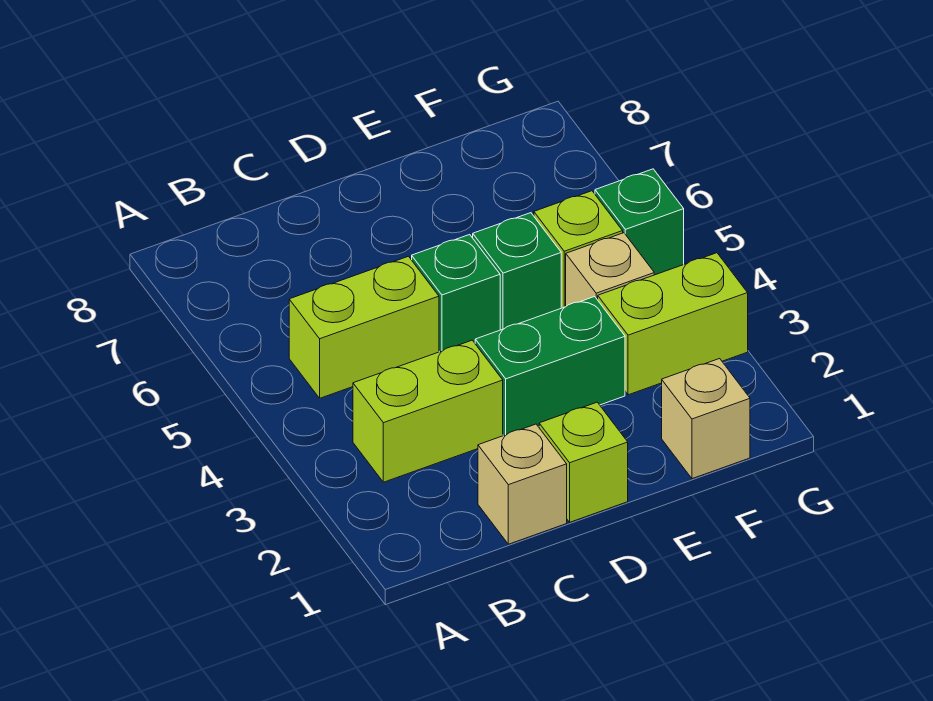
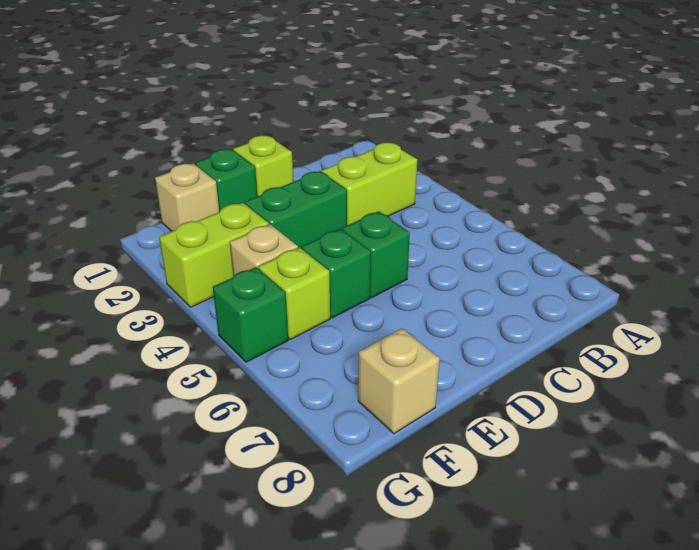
lime brick B5:C5 level 1 -> none
tan brick C1 level 1 -> tan brick F8 level 1
none -> green brick E1 level 1

